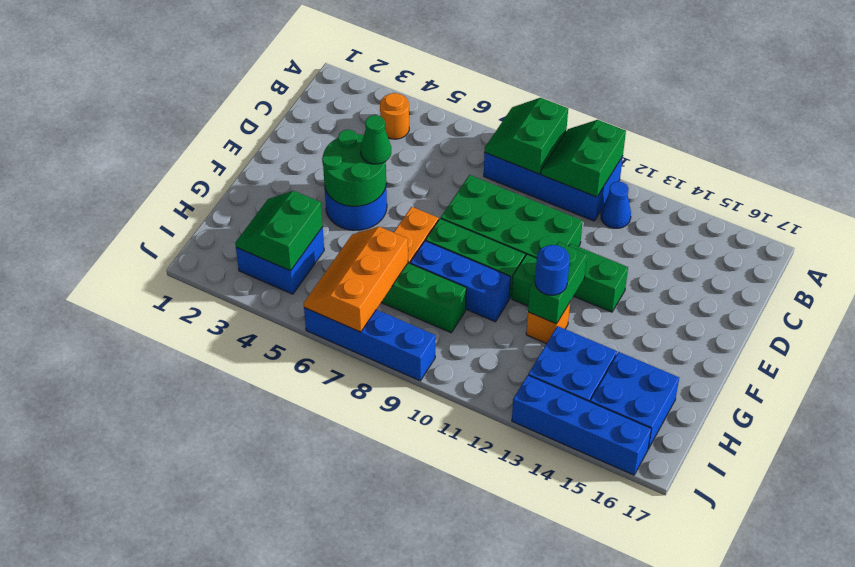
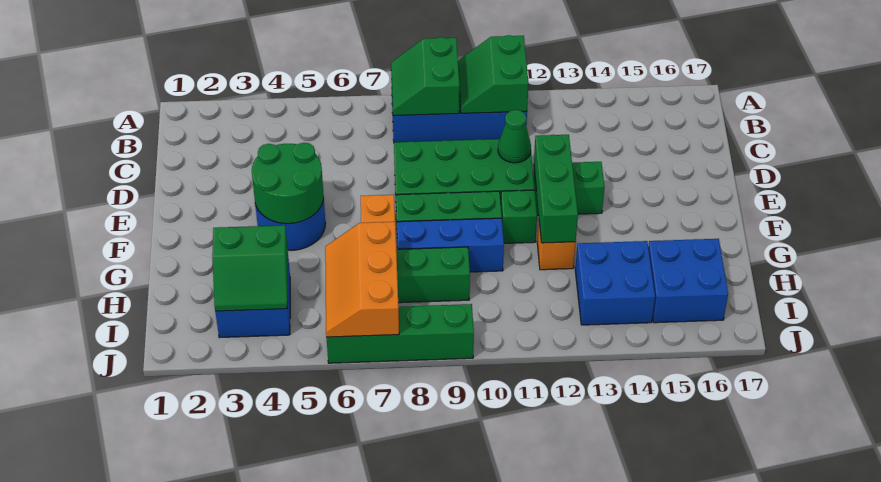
orange round brick B4 level 1 -> none
blue cone B12 level 1 -> none
green cone E5 level 3 -> green cone D11 level 2
green brick F12:G12 level 2 -> green brick E12:G12 level 2
blue round brick G12 level 3 -> none
green slope H3:I4 level 2 top 4 -> green slope H3:I4 level 2 top H
blue brick J6:J9 level 1 -> green brick J6:J9 level 1
blue brick J13:J16 level 1 -> none

